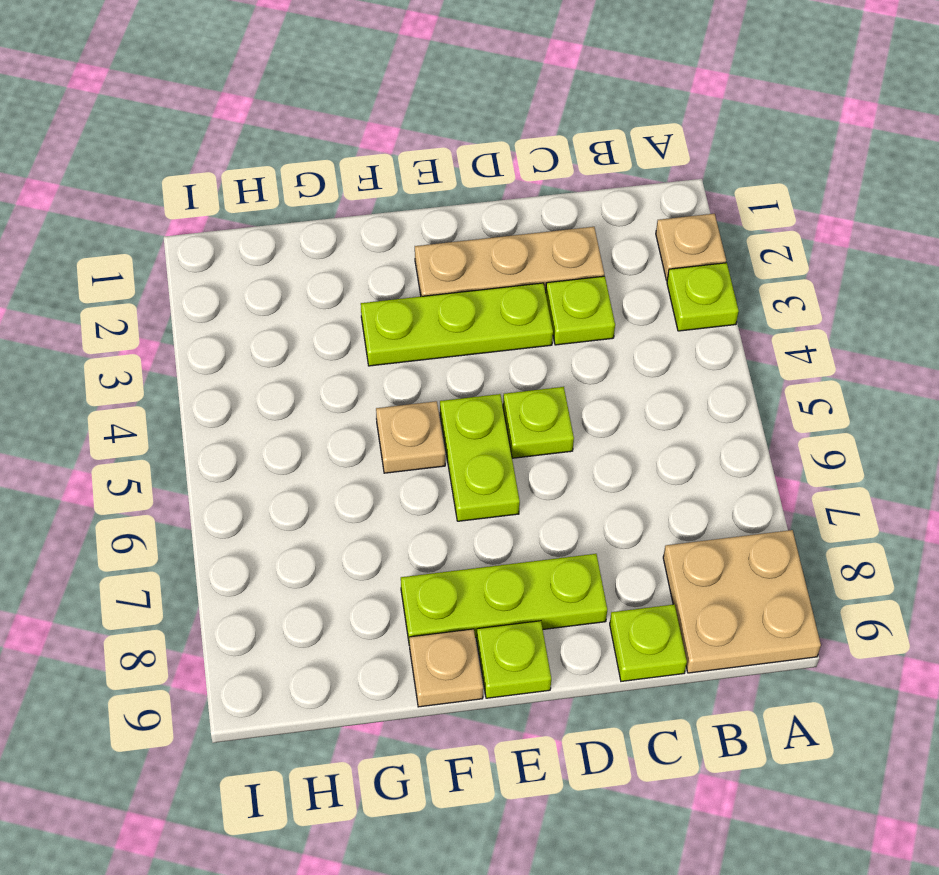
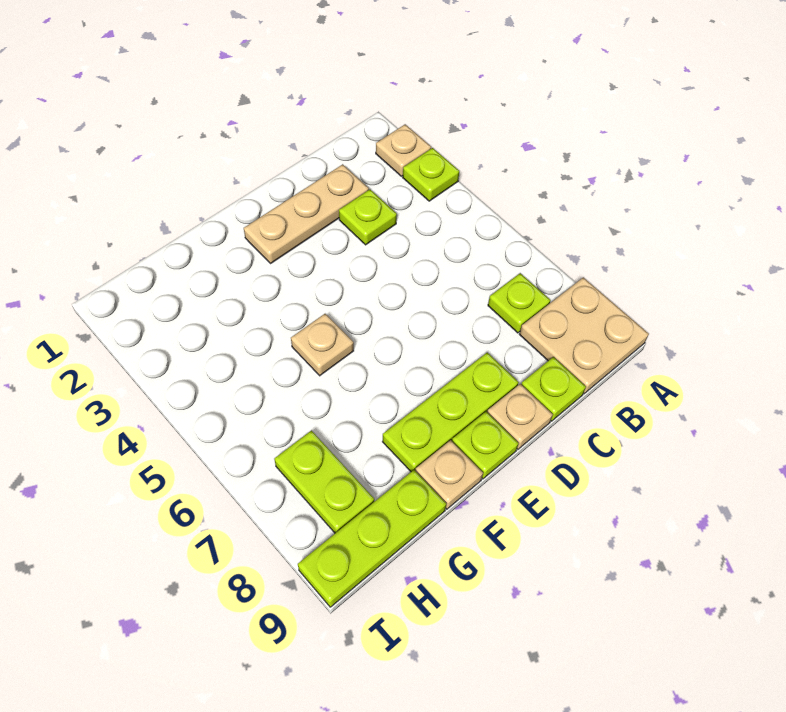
lime plate D3:F3 level 1 -> lime plate G9:I9 level 1
lime plate D5 level 1 -> lime plate B7 level 1
none -> tan plate D9 level 1
lime plate E5:E6 level 1 -> lime plate H7:H8 level 1

